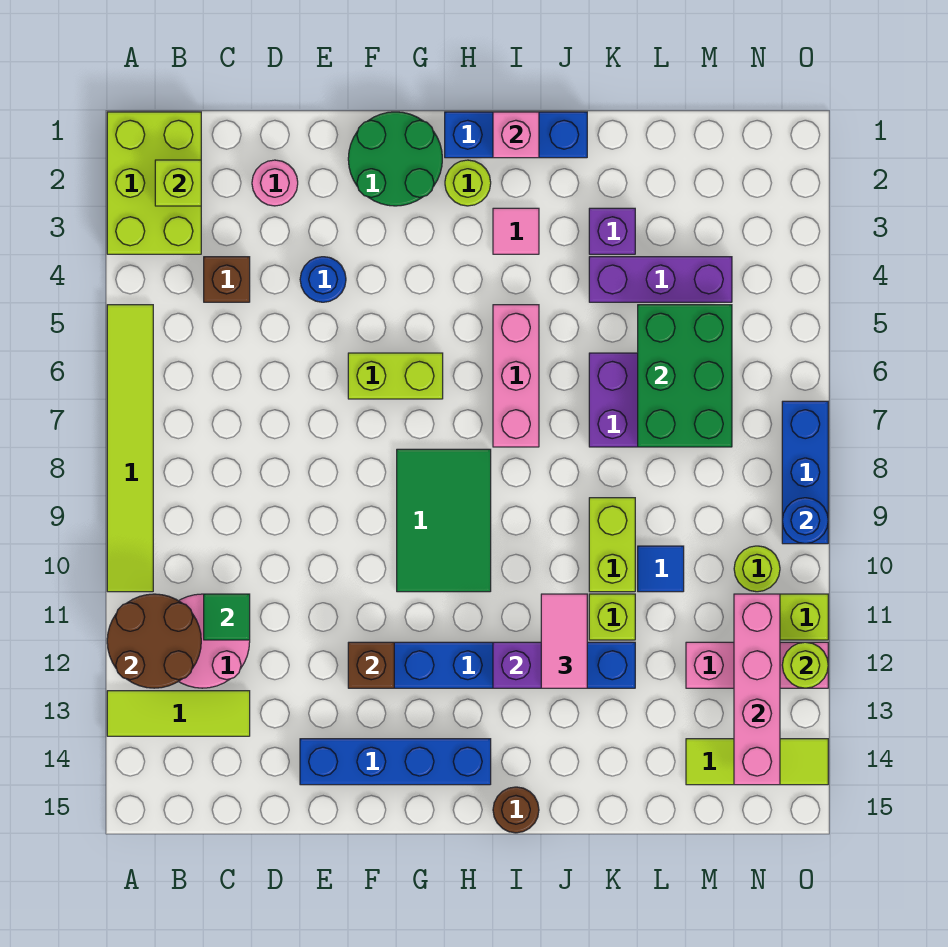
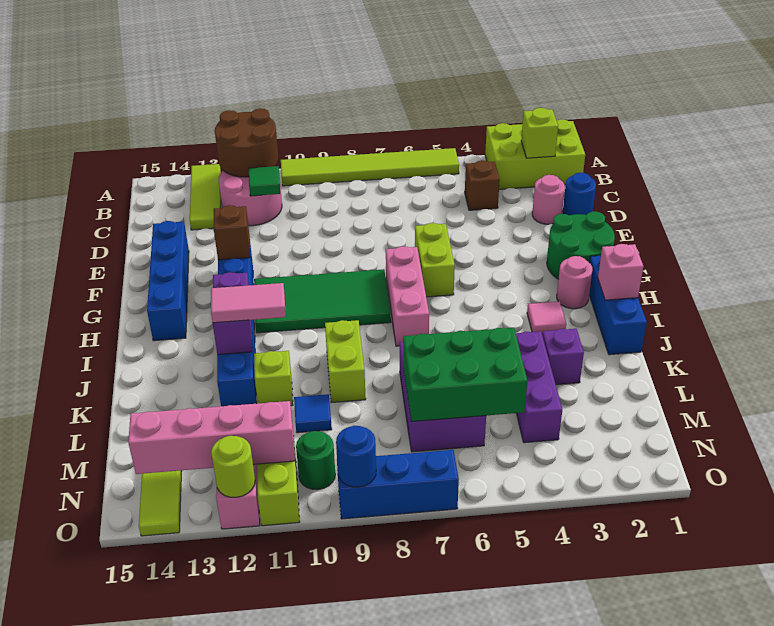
blue round brick E4 level 1 -> blue round brick D1 level 1
green tile G8:H10 level 1 -> green tile G8:H11 level 1
lime round brick H2 level 1 -> pink round brick H2 level 1
pink brick I5:I7 level 1 -> pink brick G7:I7 level 1
brown round brick I15 level 1 -> none
lime brick K9:K10 level 1 -> lime brick J9:K9 level 1
lime round brick N10 level 1 -> green round brick N10 level 1

